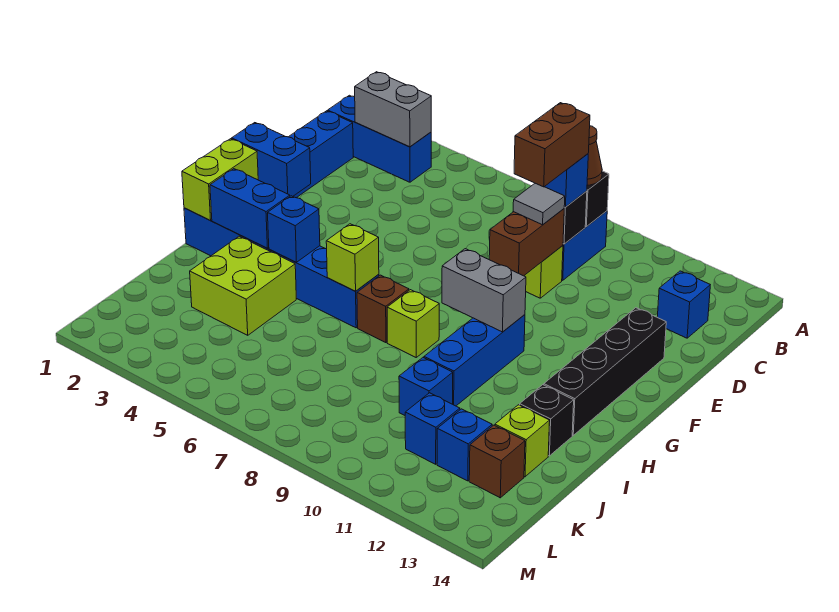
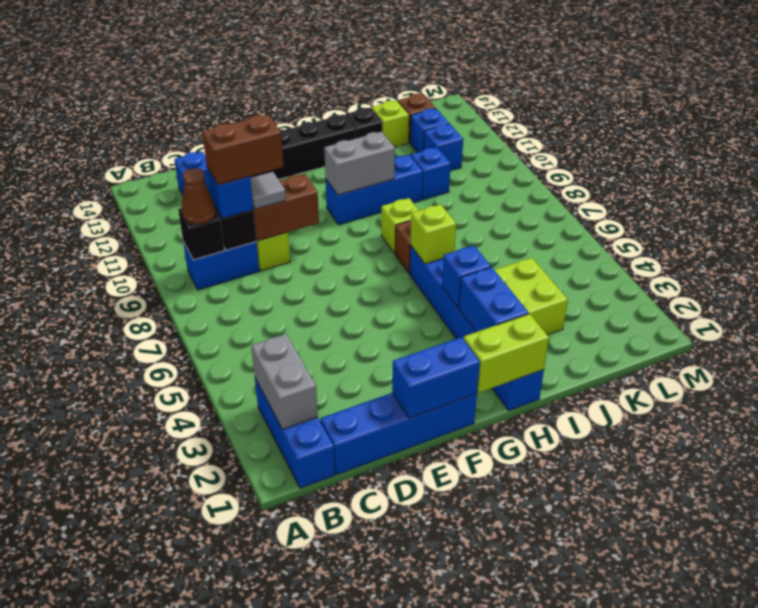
blue brick F1:F2 level 2 -> blue brick E1:F1 level 2
grey brick G9:G10 level 2 -> grey brick G10:H10 level 2

